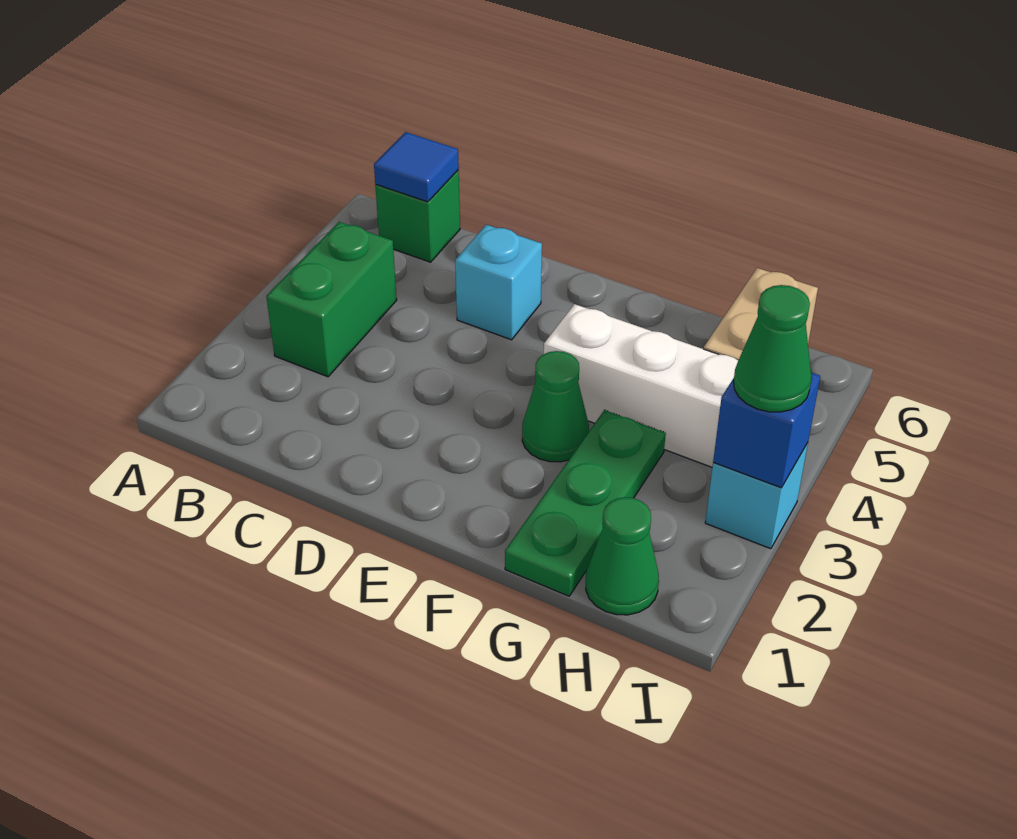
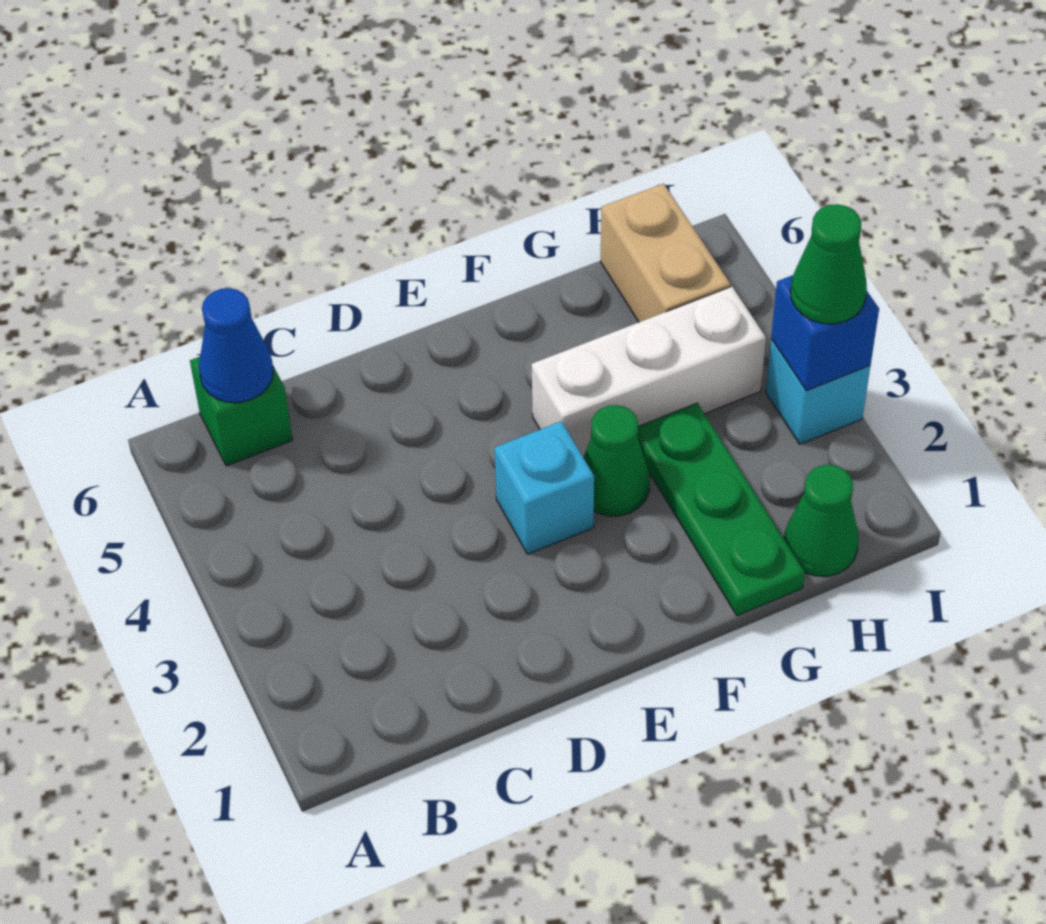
green brick B3:B4 level 1 -> none
blue tile B6 level 2 -> blue cone B6 level 2
cyan brick D5 level 1 -> cyan brick E3 level 1

